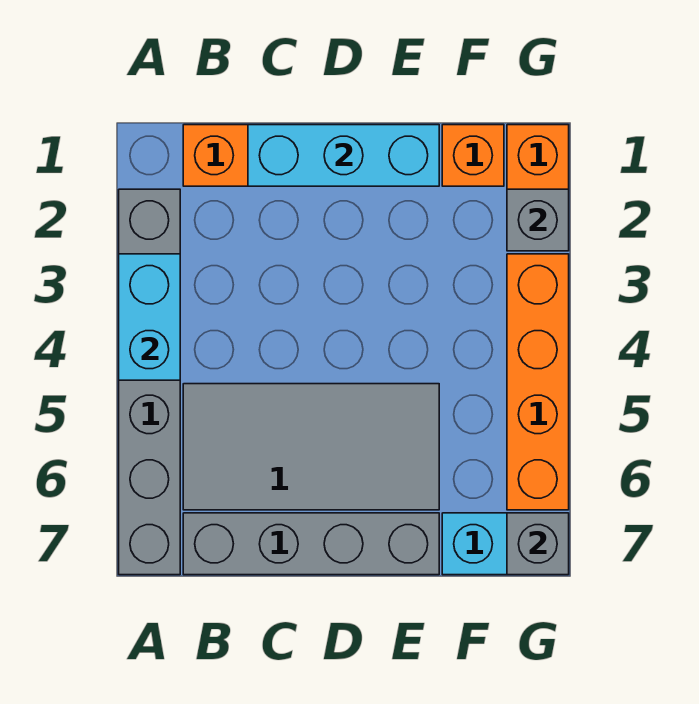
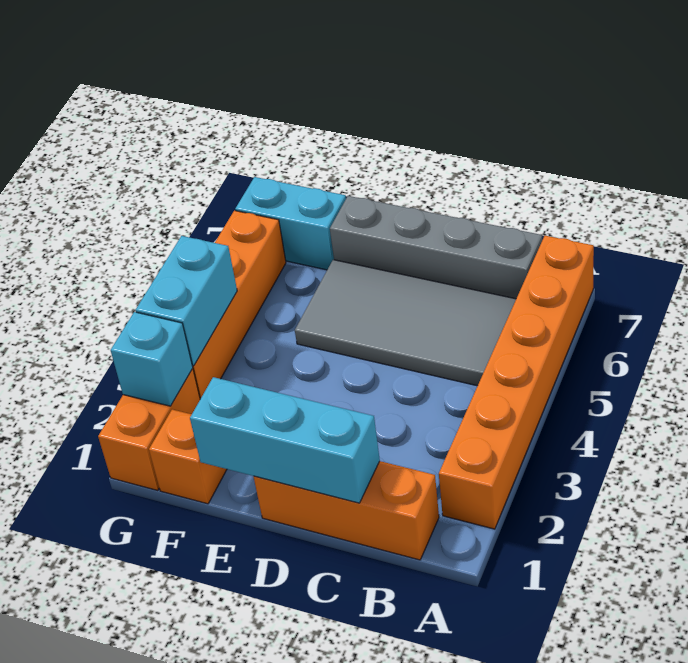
grey brick A2:A7 level 1 -> orange brick A2:A7 level 1
cyan brick A3:A4 level 2 -> cyan brick G3:G4 level 2
grey brick G2 level 2 -> cyan brick G2 level 2
grey brick G7 level 2 -> none

